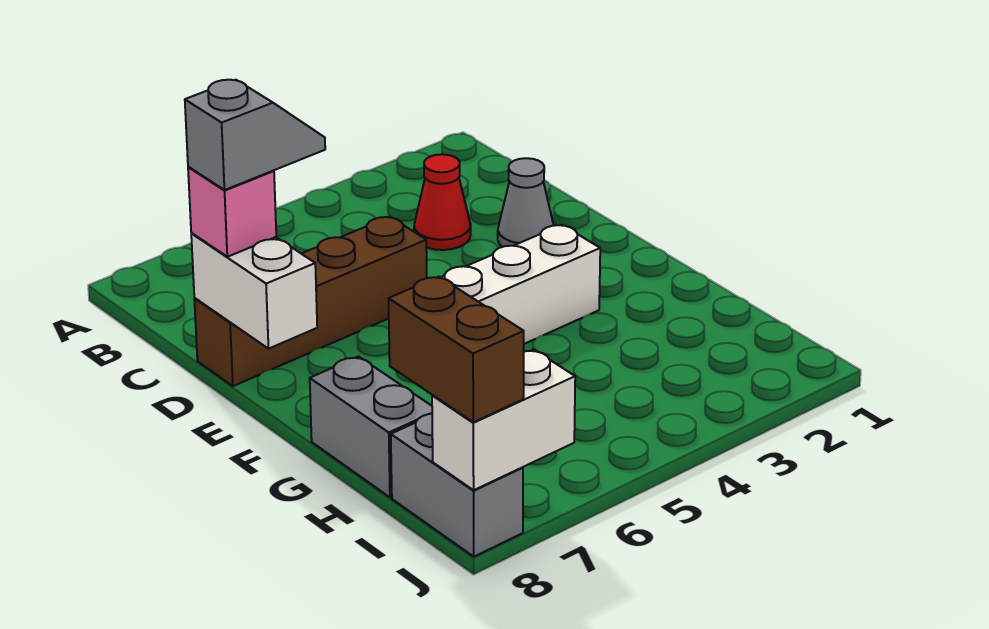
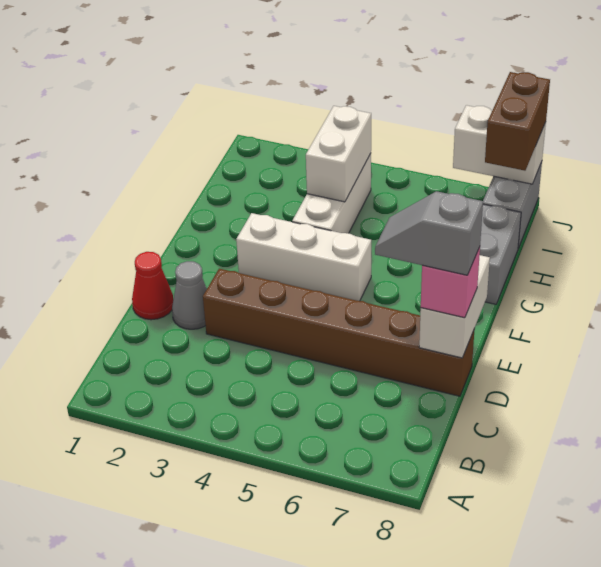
red cone C3 level 1 -> red cone D1 level 1
brown brick D5:D8 level 1 -> brown brick D3:D8 level 1
none -> white brick G4:I4 level 1
none -> white brick H4:I4 level 2

